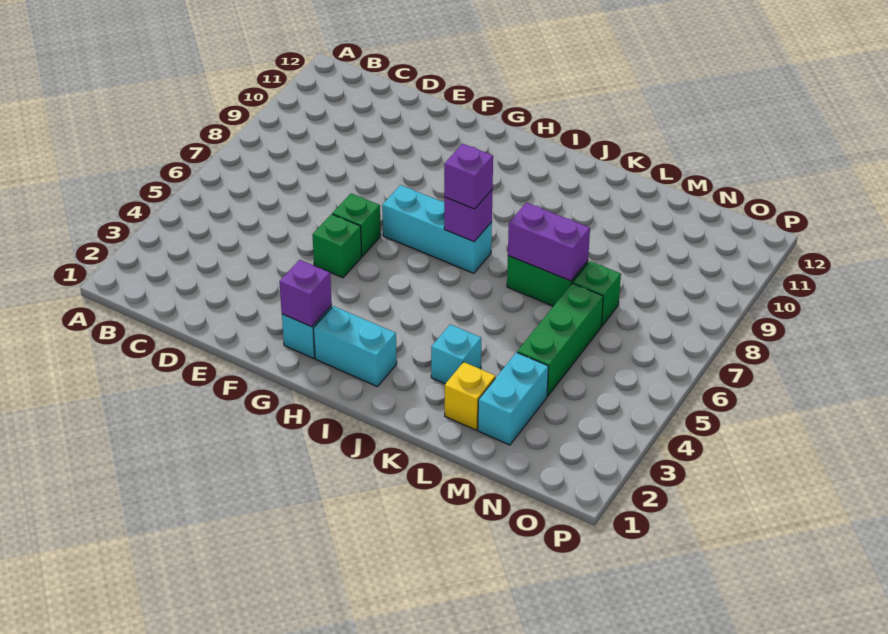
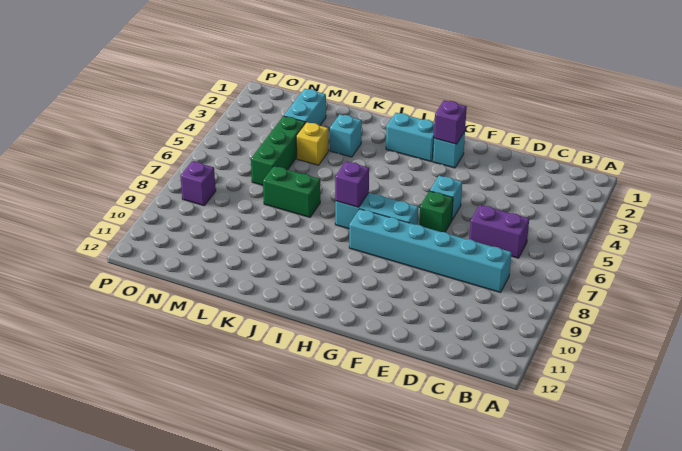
none -> cyan brick C8:H8 level 1
green brick F5 level 1 -> cyan brick F5 level 1
purple brick I7 level 3 -> purple brick O8 level 1
purple brick K7:L7 level 2 -> purple brick C6:D6 level 1
yellow brick L2 level 1 -> yellow brick L4 level 1
green brick M7 level 1 -> none

